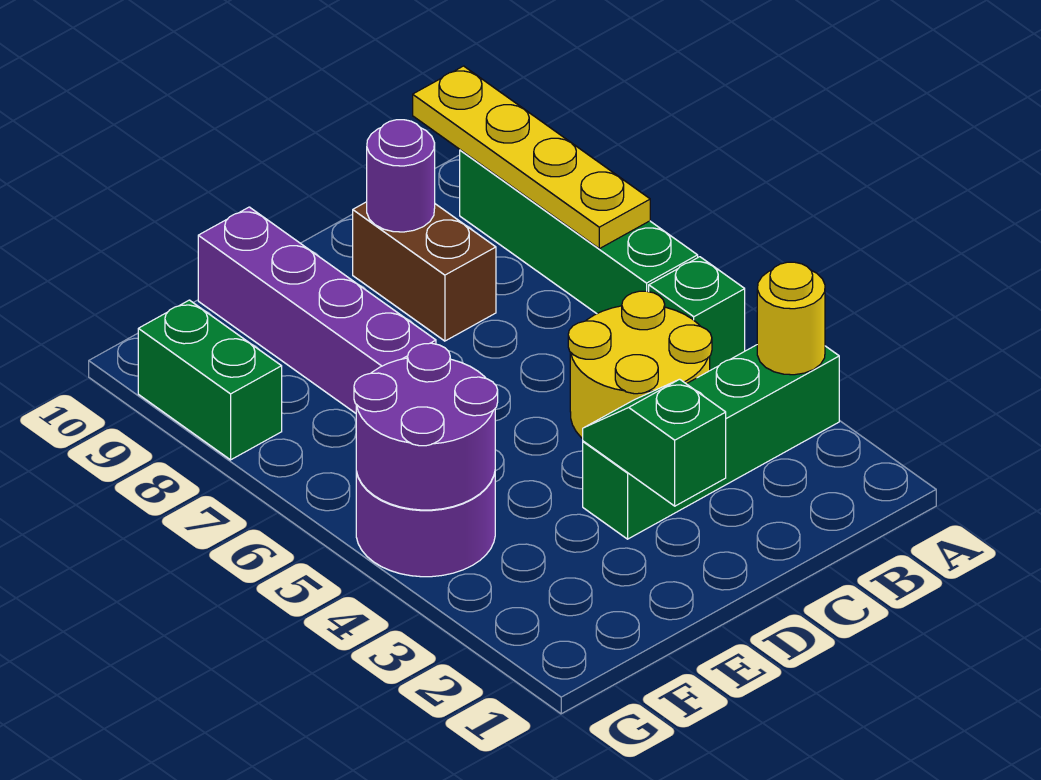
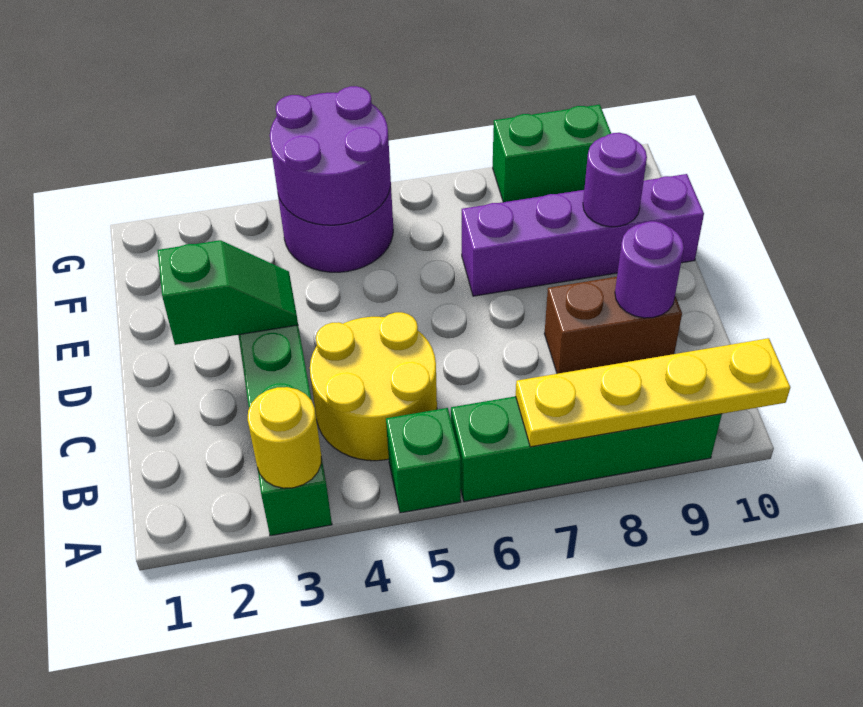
none -> purple round brick E9 level 2

